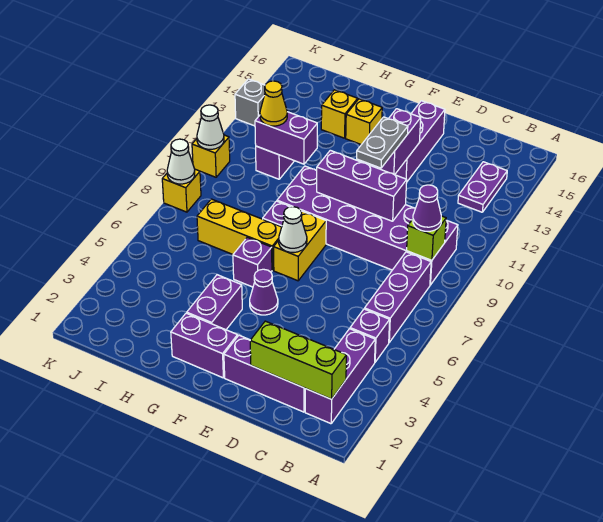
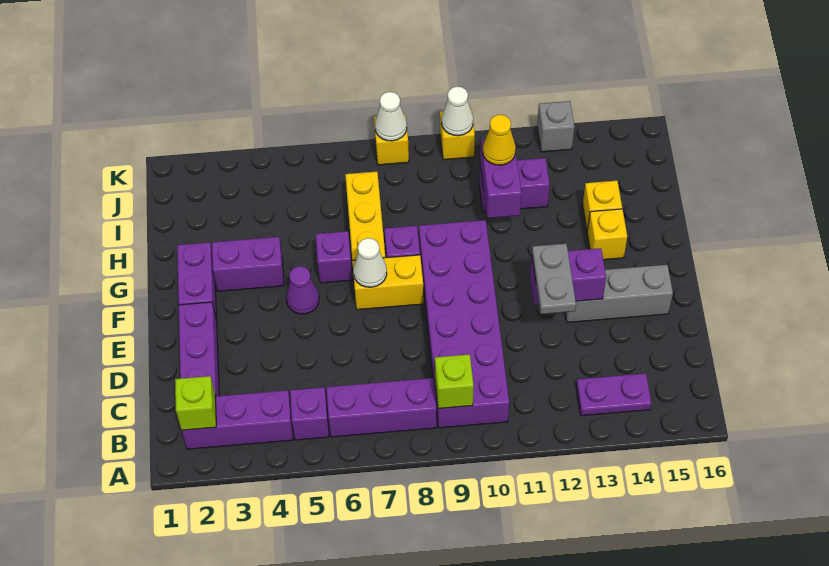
lime brick B2:D2 level 2 -> lime brick B2 level 2
purple cone B9 level 3 -> none
purple brick D10:F10 level 2 -> none
grey plate E11:E12 level 3 -> grey plate D12:E12 level 3
purple brick E13:E15 level 1 -> grey brick E13:E15 level 1

